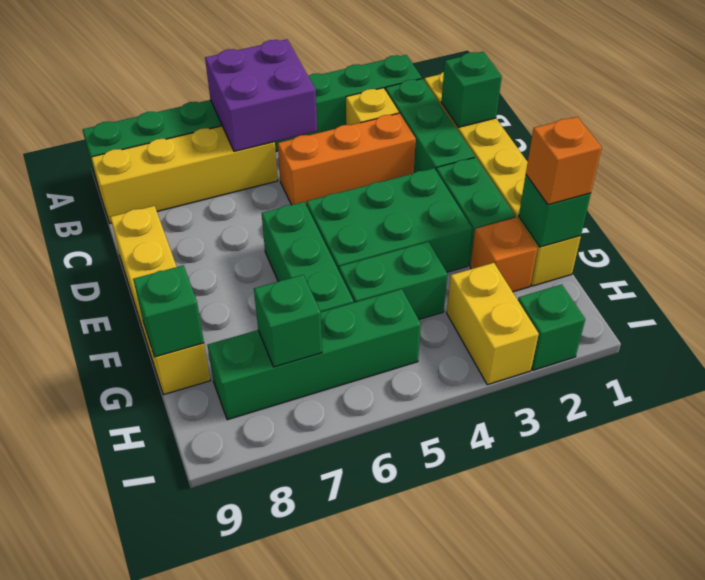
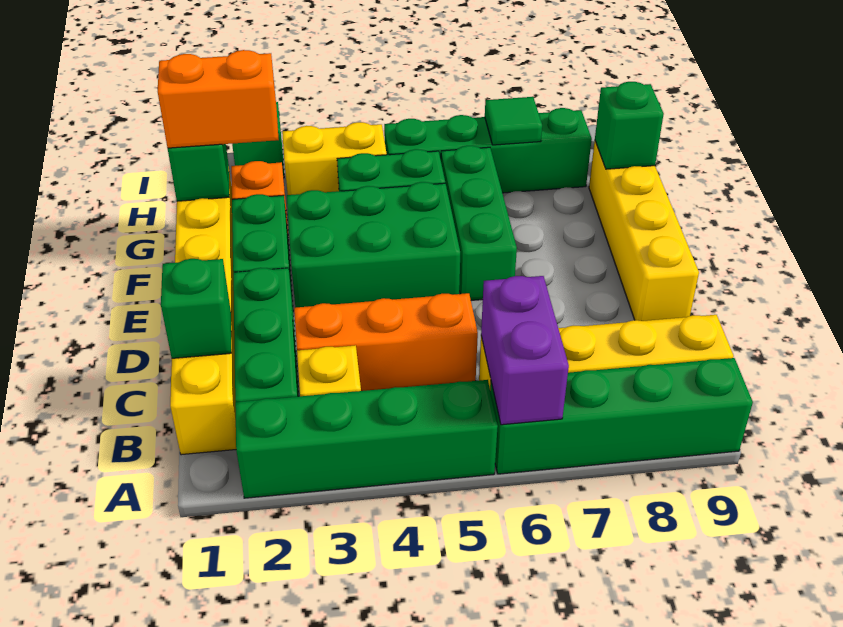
purple brick A5:B6 level 2 -> purple brick A6:B6 level 2
orange brick G1 level 3 -> orange brick G1:G2 level 3
yellow brick H3:I3 level 1 -> yellow brick H3:H4 level 1
green brick H7 level 2 -> green tile H7 level 2

